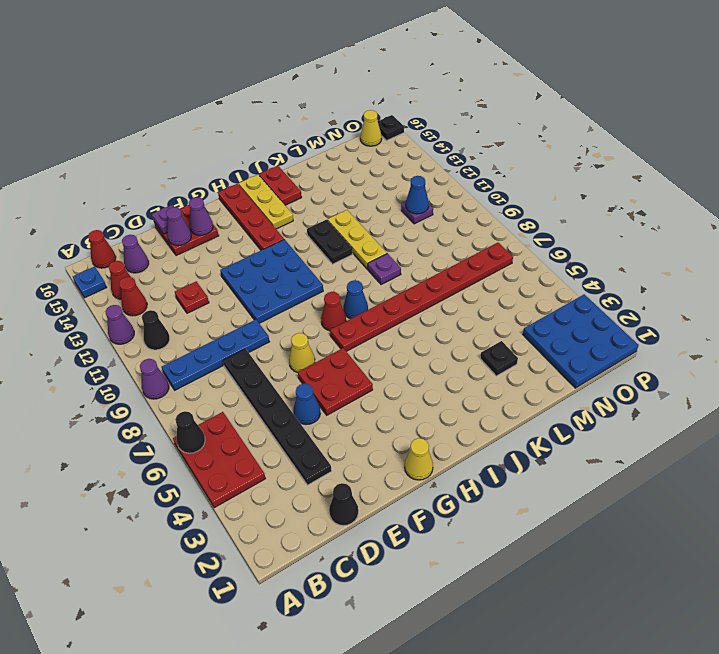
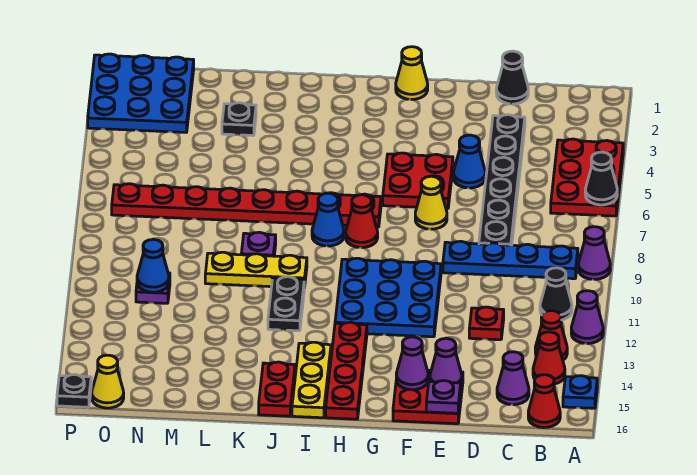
yellow plate K10:K12 level 1 -> yellow plate J10:L10 level 1

